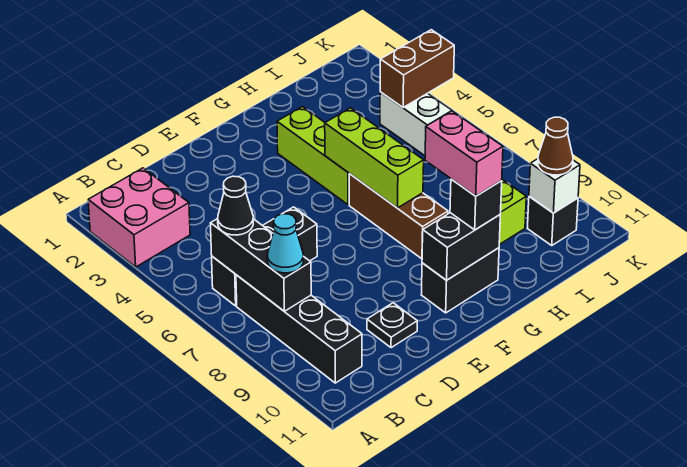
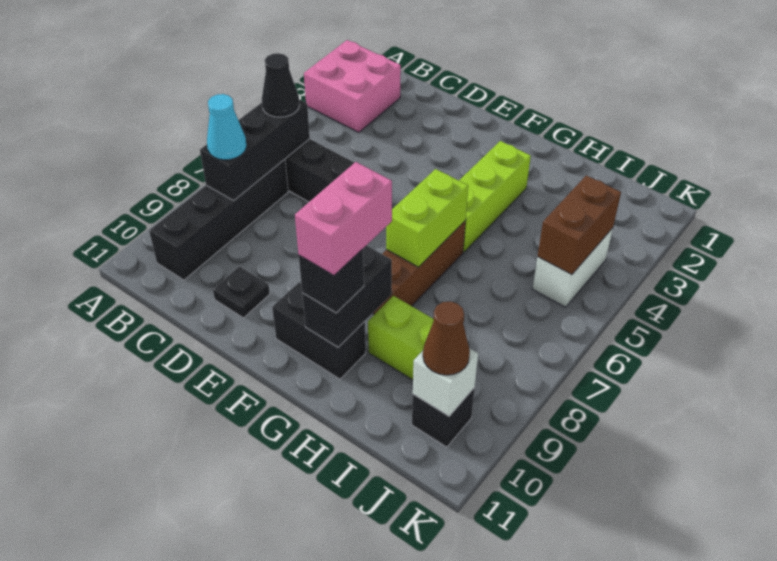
black brick F10:G10 level 2 -> black brick G9:G10 level 2
lime brick G5:G7 level 2 -> lime brick G6:G7 level 2
brown brick J4:K4 level 2 -> brown brick J4:J5 level 2

